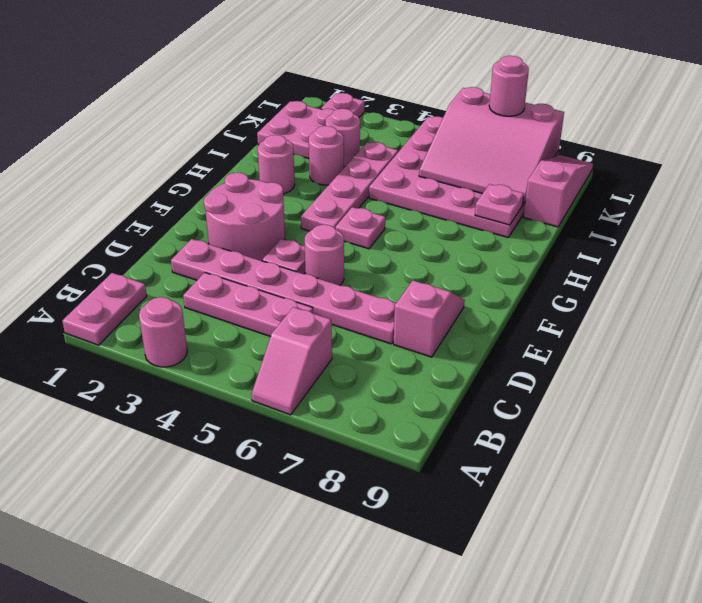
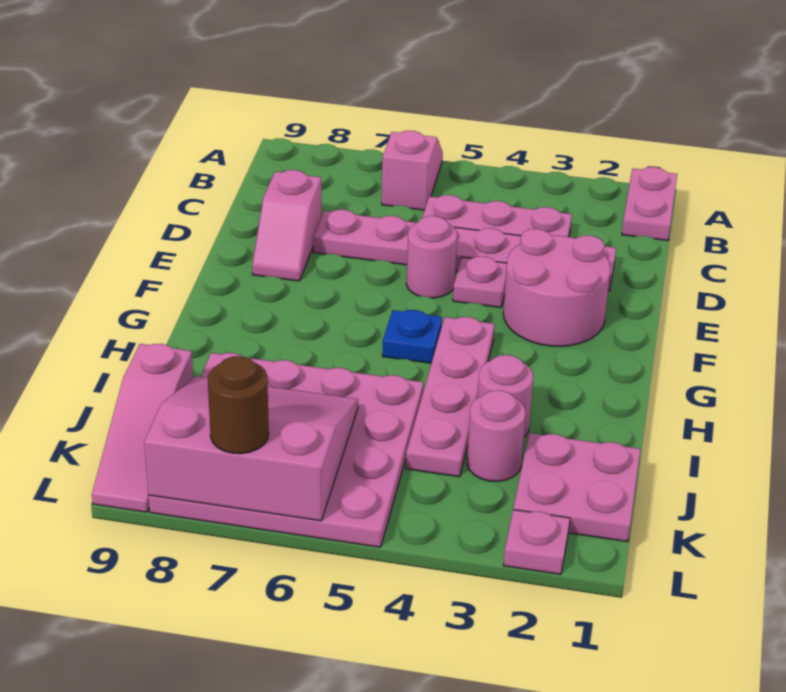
pink round brick A3 level 1 -> none
pink plate G5 level 1 -> blue plate G5 level 1
pink round brick H2 level 1 -> none
pink plate I8 level 2 -> none
pink round brick L7 level 3 -> brown round brick L7 level 3

